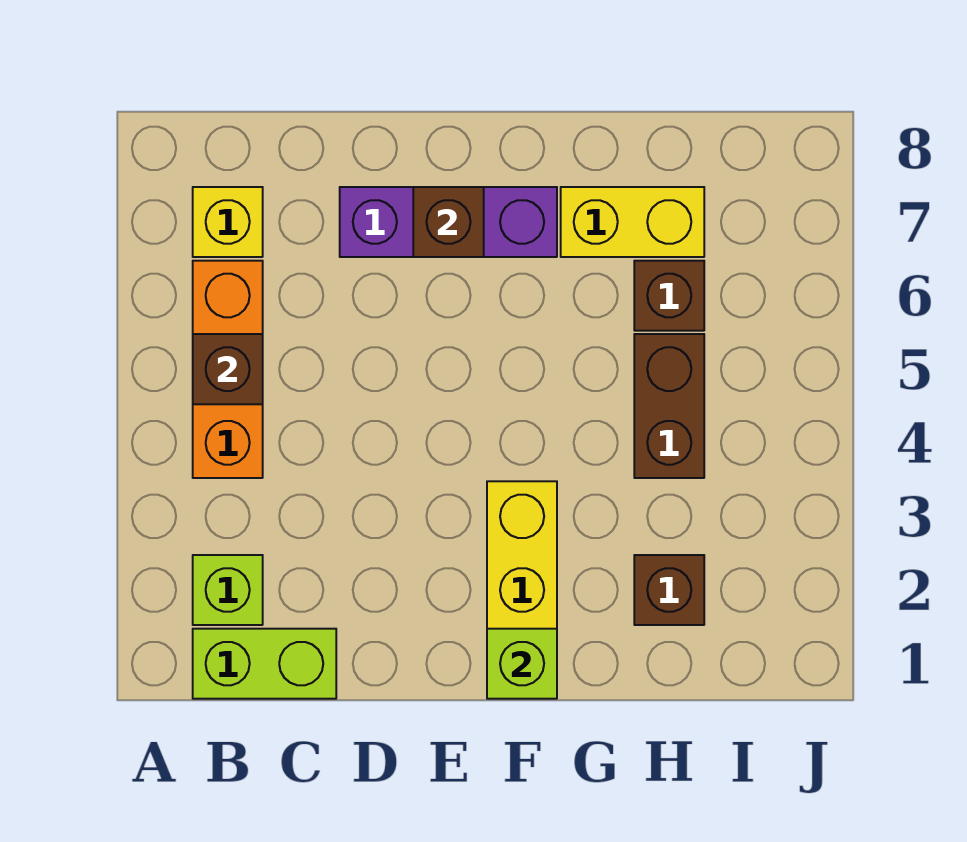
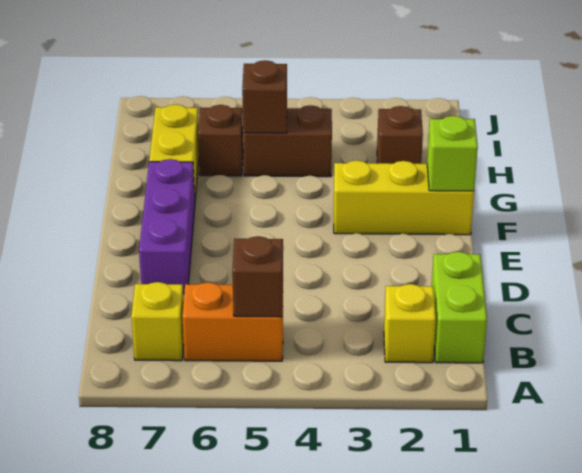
lime brick B2 level 1 -> yellow brick B2 level 1
orange brick B4:B6 level 1 -> orange brick B5:B6 level 1
brown brick E7 level 2 -> brown brick H5 level 2

